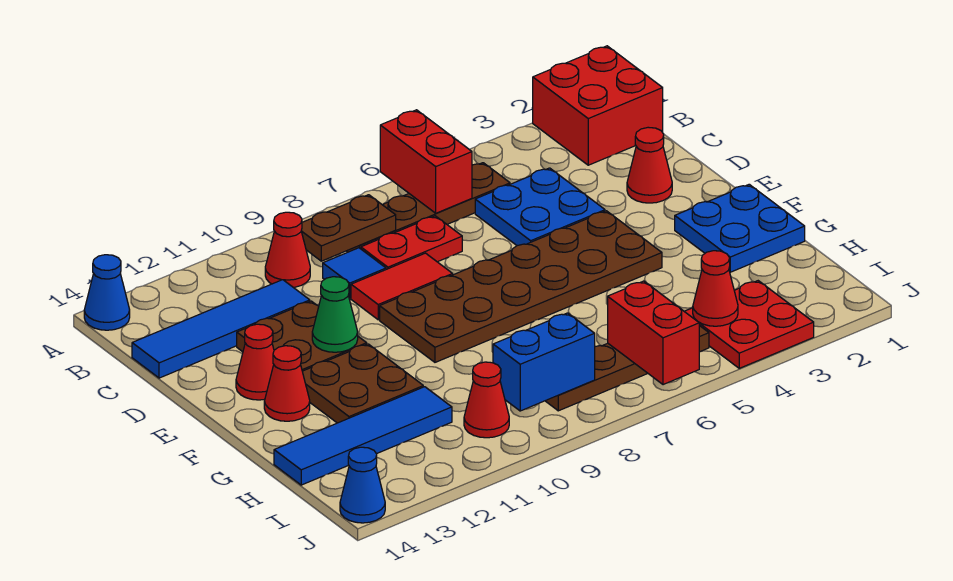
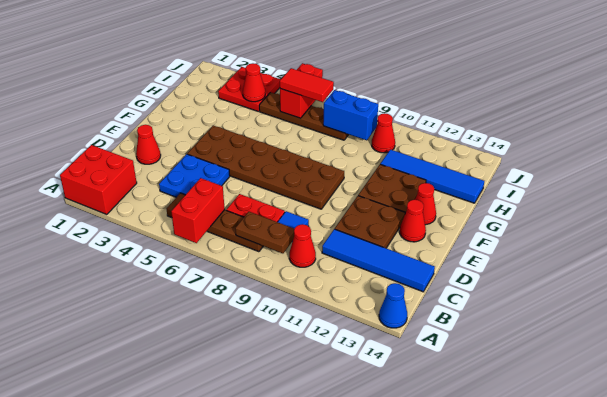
red tile D8:D9 level 1 -> red tile I6:I7 level 3
green cone E11 level 2 -> none
blue plate F1:G2 level 1 -> none
blue cone J14 level 1 -> none

